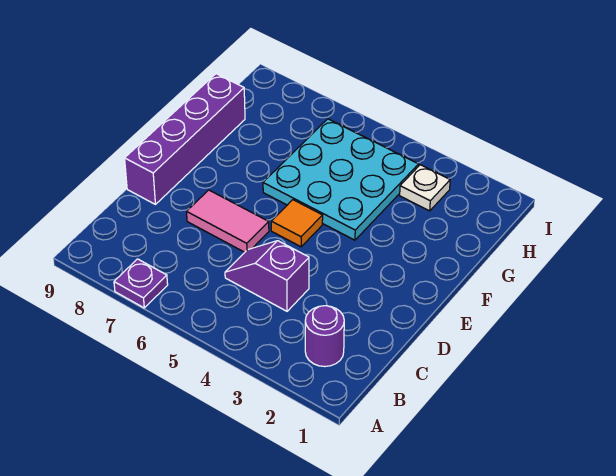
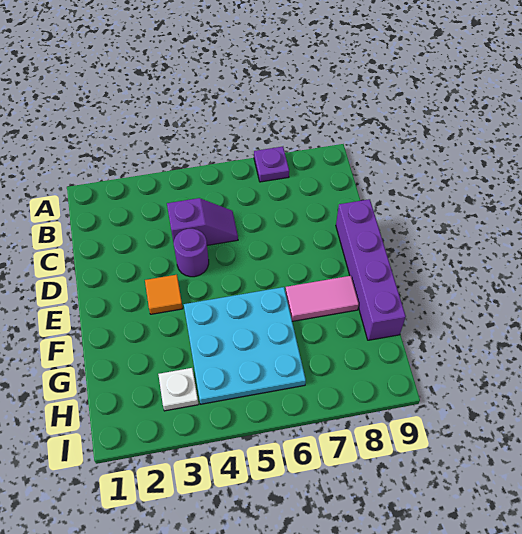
purple round brick B2 level 1 -> purple round brick D4 level 1
pink tile D6:D7 level 1 -> pink tile F7:F8 level 1
orange tile E5 level 1 -> orange tile E3 level 1

